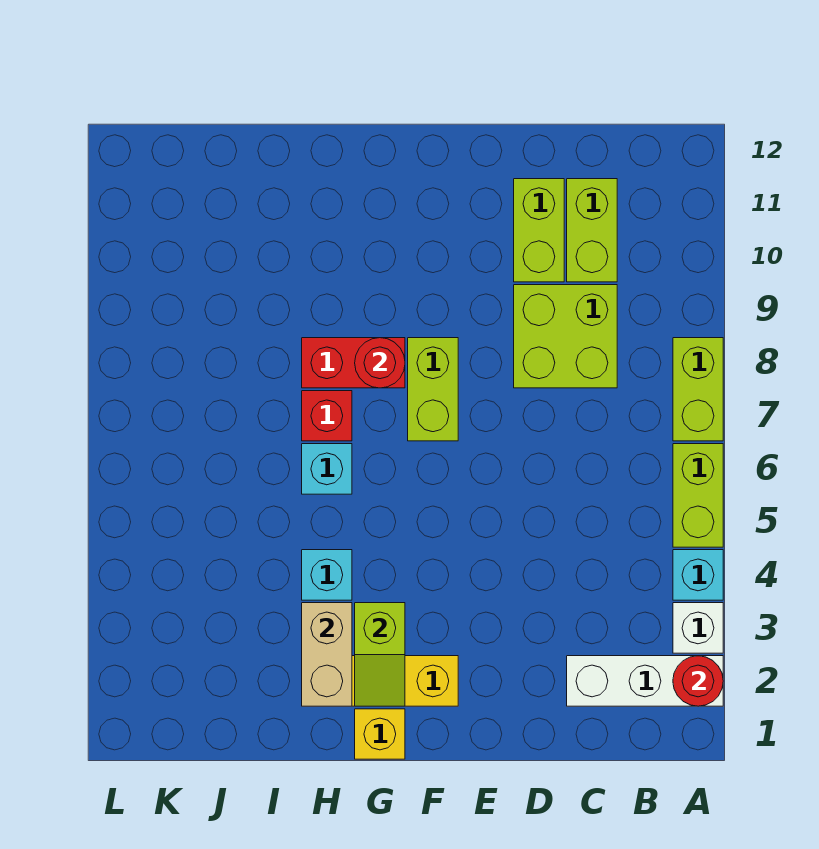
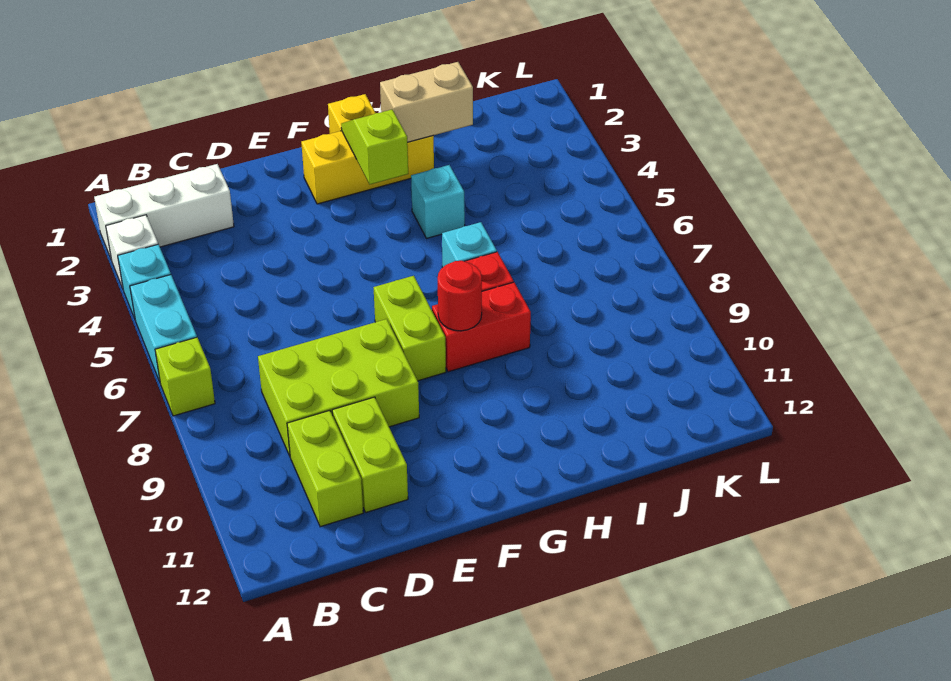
red round brick A2 level 2 -> none
lime brick A5:A6 level 1 -> cyan brick A5:A6 level 1
lime brick A7:A8 level 1 -> lime brick A7 level 1
lime brick C8:D9 level 1 -> lime brick C8:E9 level 1
tan brick H2:H3 level 2 -> tan brick H2:I2 level 2

